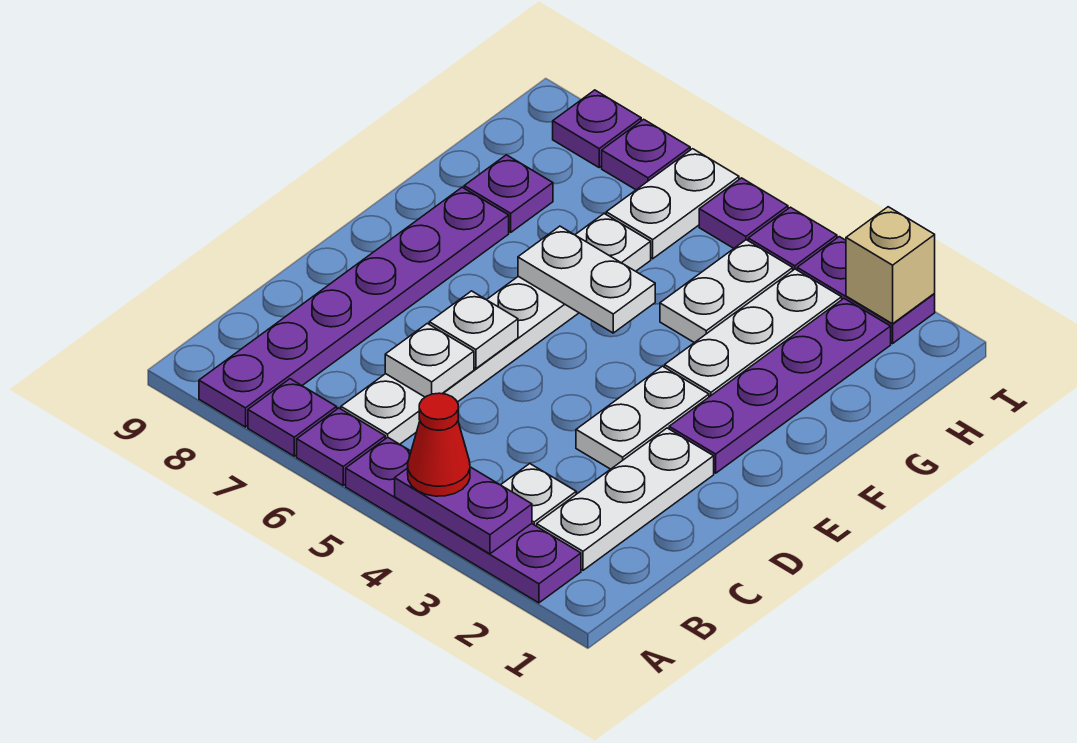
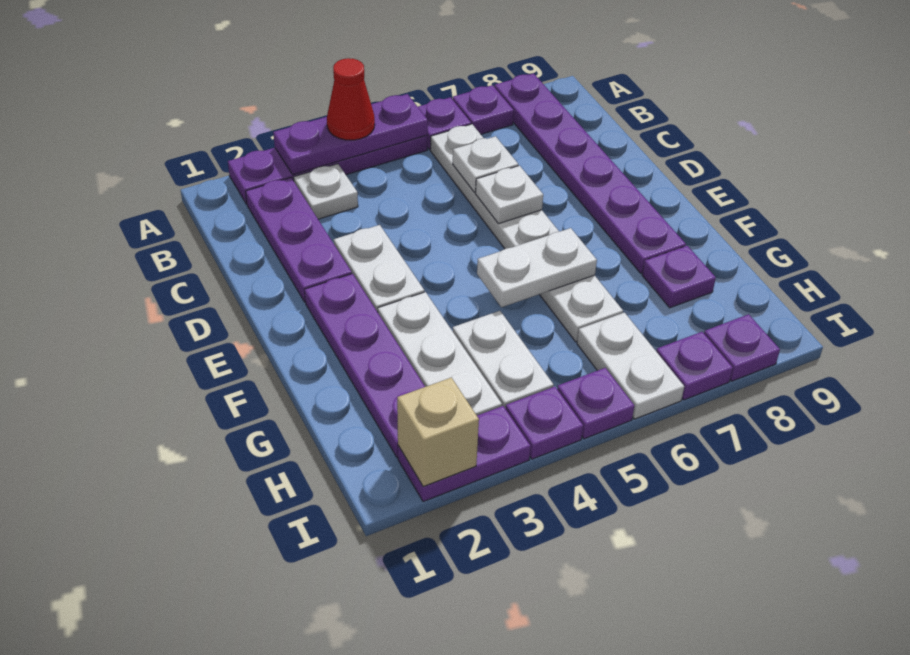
purple plate A3:A4 level 2 -> purple plate A3:A5 level 2
white plate B2:D2 level 1 -> purple plate B2:D2 level 1

